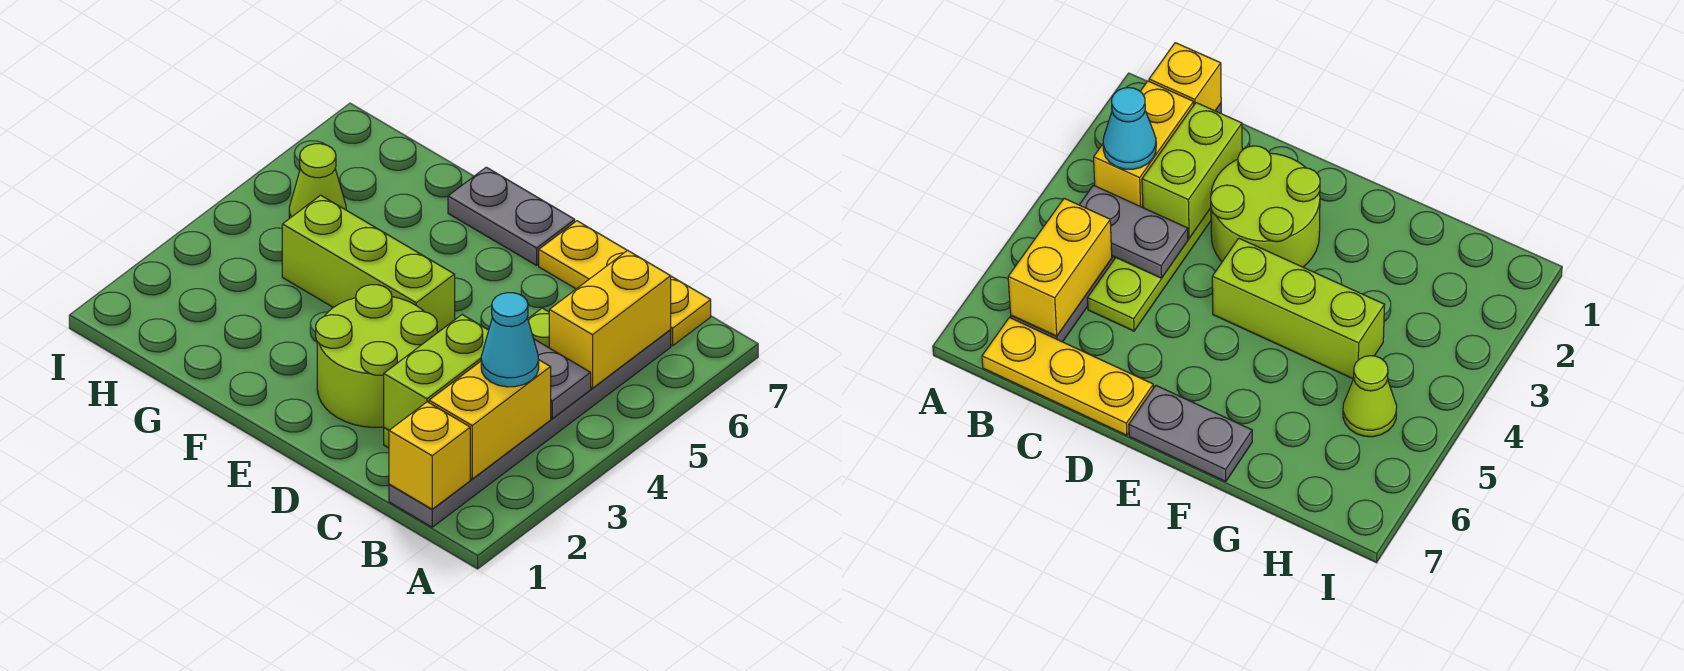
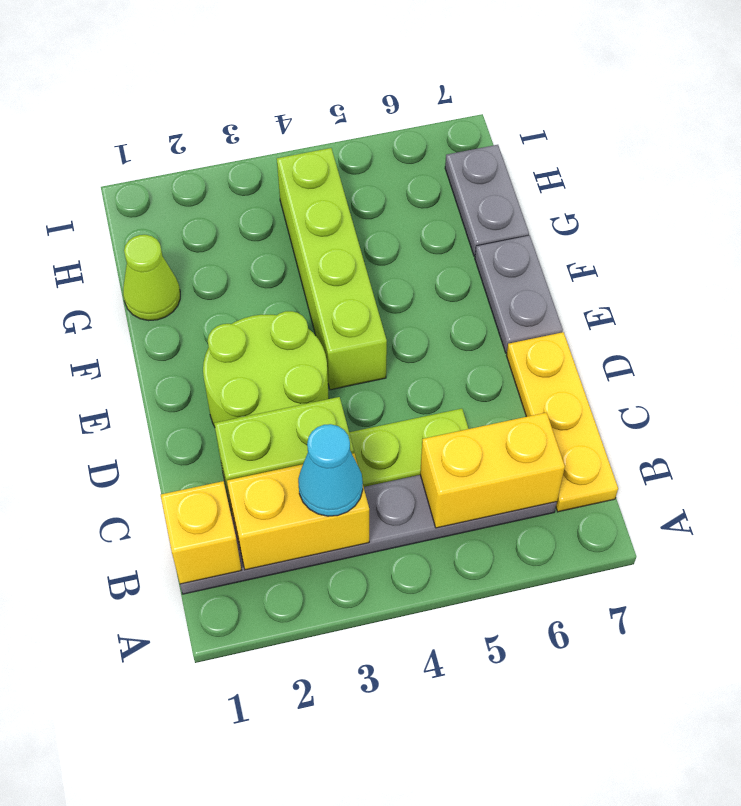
grey plate B4:C4 level 2 -> grey plate G7:H7 level 1
lime brick E4:G4 level 1 -> lime brick E4:H4 level 1
lime cone H5 level 1 -> lime cone G1 level 1

